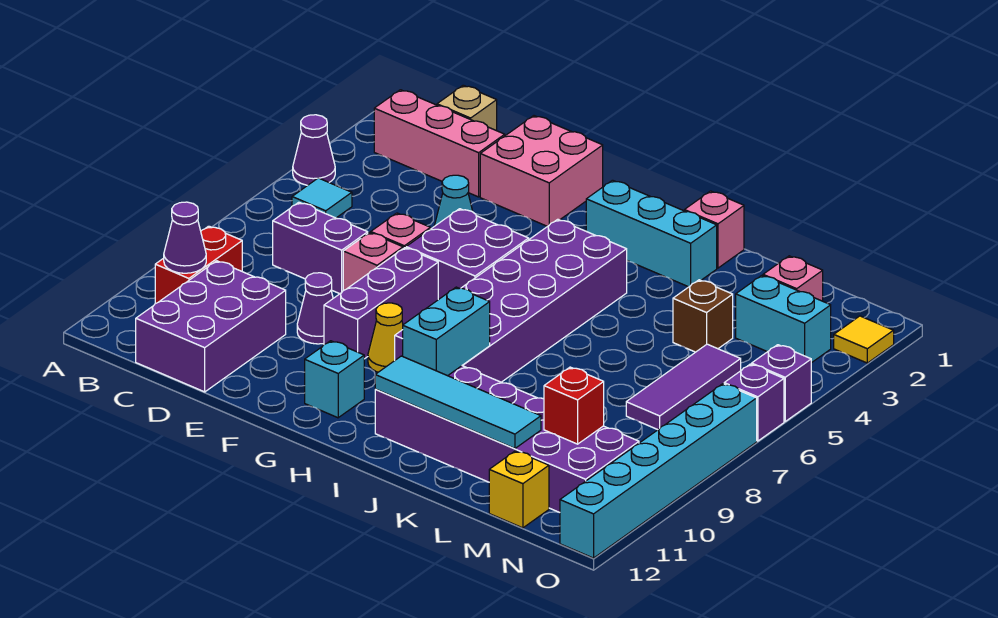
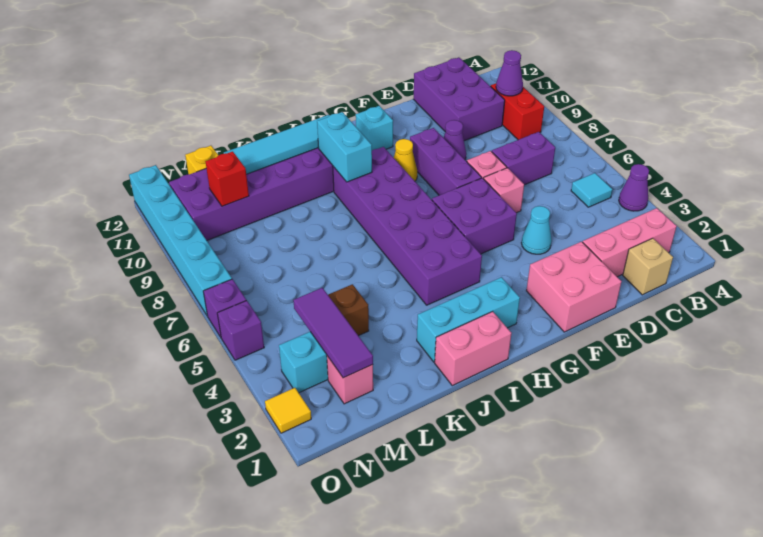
pink brick J1 level 1 -> pink brick I1:J1 level 1
purple tile M5:M7 level 1 -> purple tile M2:M4 level 2

